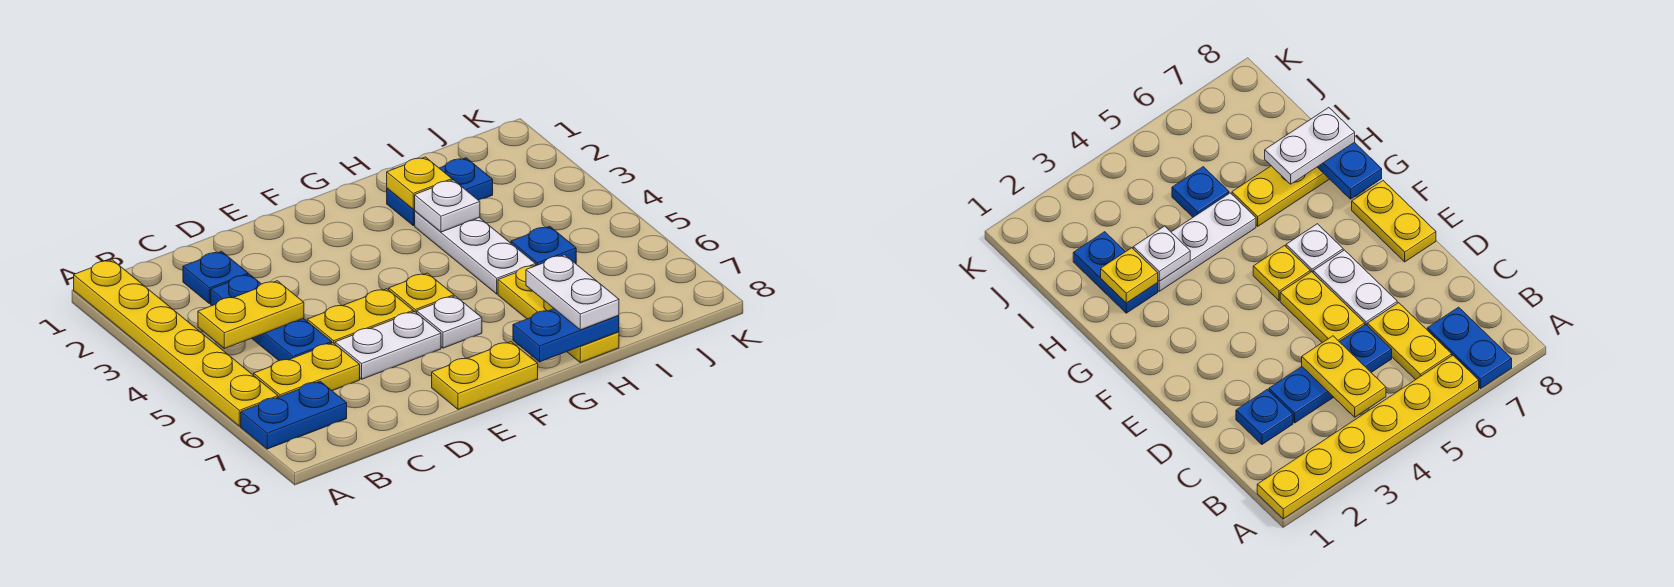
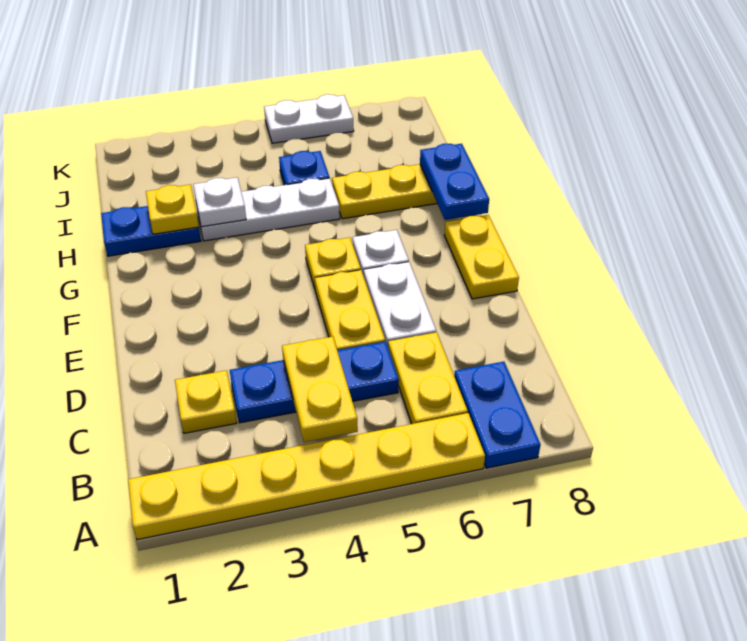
blue plate C2 level 1 -> yellow plate C2 level 1
blue plate H2:I2 level 1 -> blue plate H1:H2 level 1
white plate H7:H8 level 3 -> white plate K5:K6 level 1

